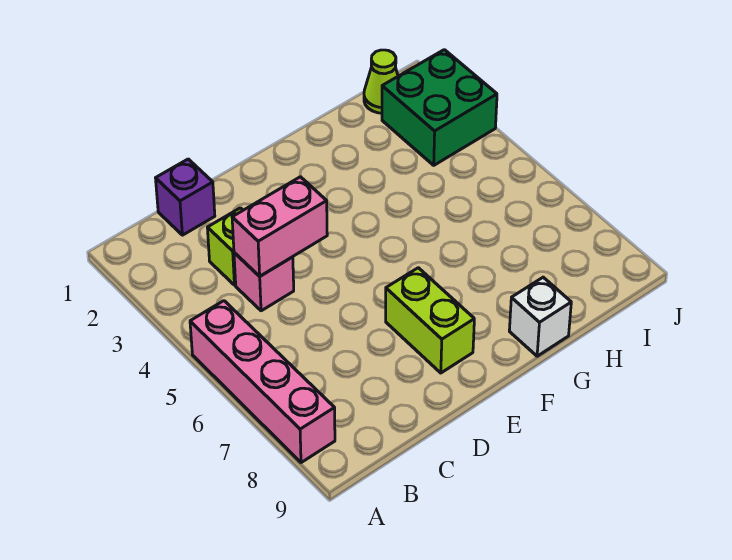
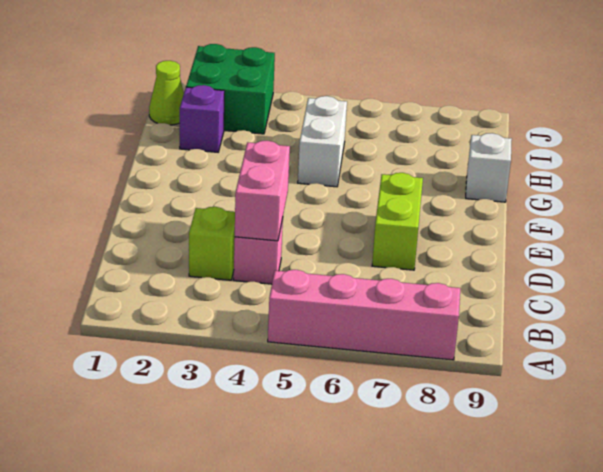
purple brick C1 level 1 -> purple brick H2 level 1
lime brick E7:E8 level 1 -> lime brick D7:E7 level 1
none -> white brick G5:H5 level 1

